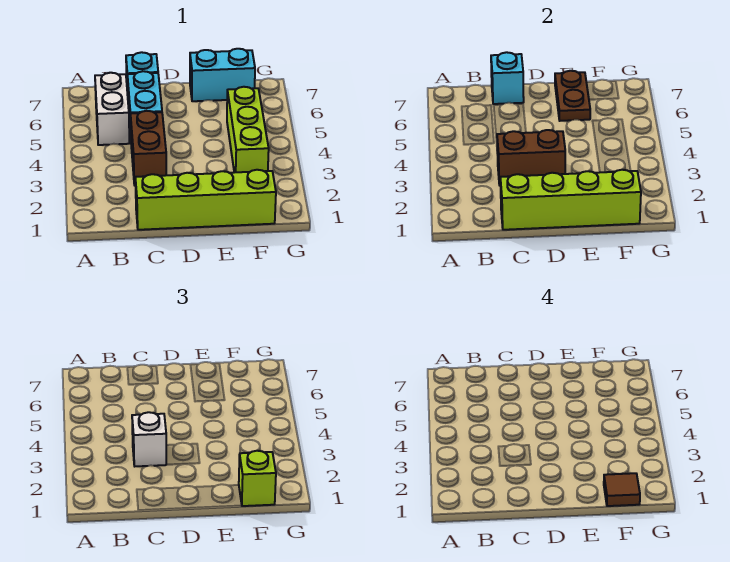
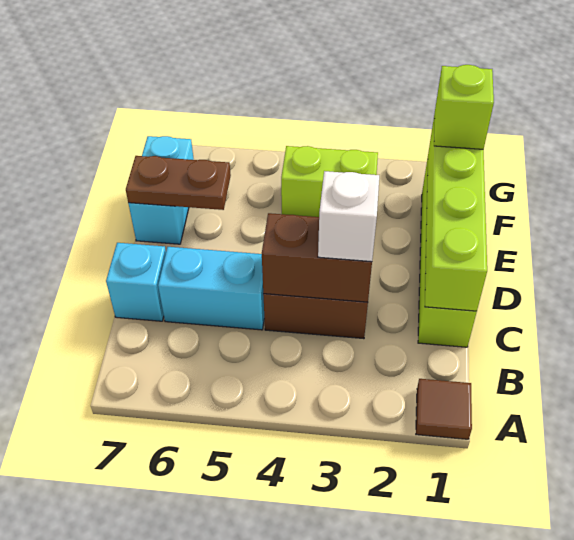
white brick B5:B6 level 1 -> none
brown brick C3:D3 level 2 -> brown brick C3:C4 level 2
cyan brick C7 level 2 -> none
brown tile F1 level 4 -> brown tile A1 level 1
lime brick F3:F5 level 1 -> lime brick F3:F4 level 1

